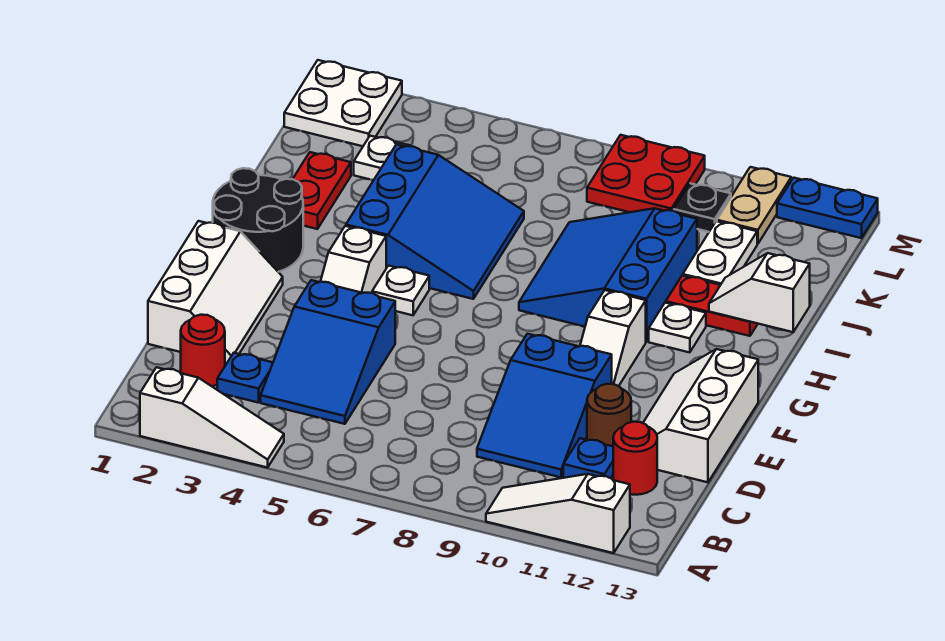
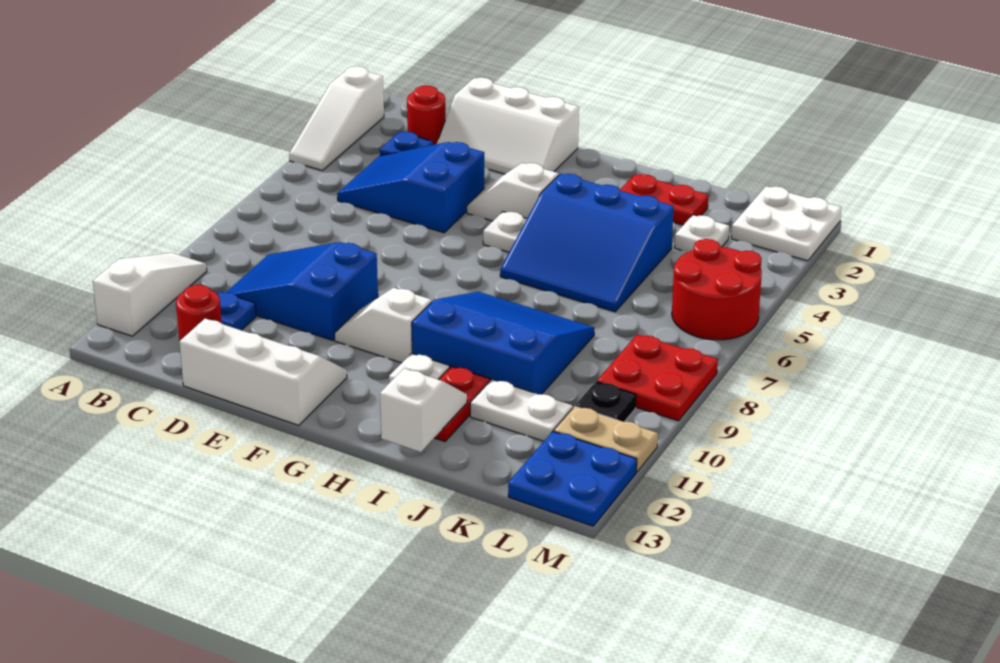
brown round brick D11 level 1 -> none
black round brick G1:H2 level 1 -> none
none -> red round brick L5:M6 level 1
blue plate M12:M13 level 1 -> blue plate L12:M13 level 1

